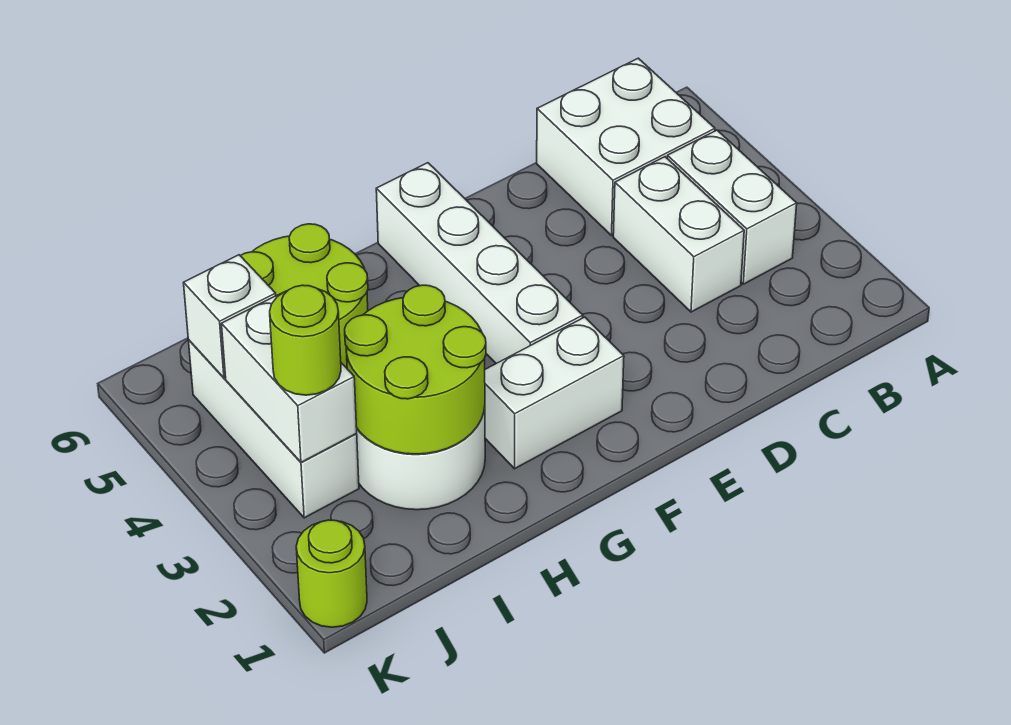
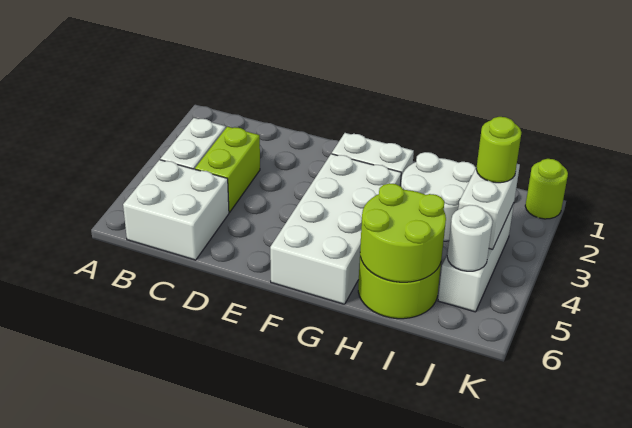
white brick C3:C4 level 1 -> lime brick C3:C4 level 1
white brick F3:F6 level 1 -> white brick F3:G6 level 1
lime round brick H2:I3 level 2 -> lime round brick H5:I6 level 2
white brick J5 level 2 -> white round brick J5 level 2

